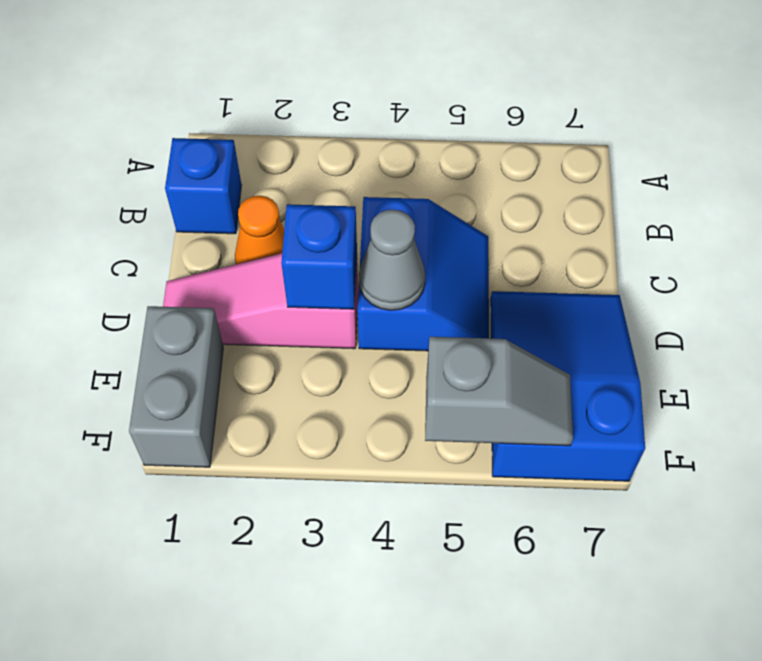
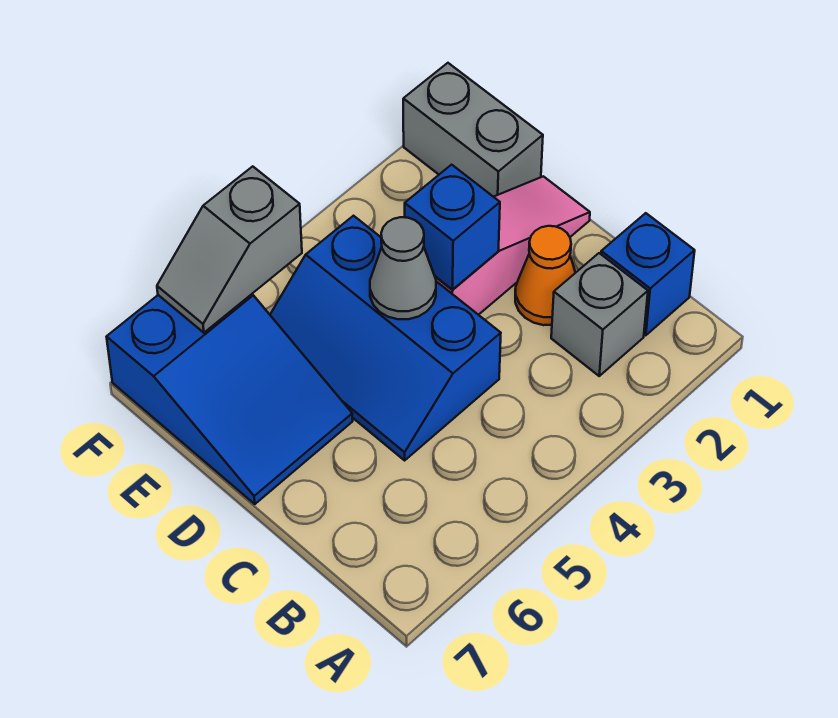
none -> grey brick B2 level 1
blue slope C4:D5 level 1 top 4 -> blue slope C4:E5 level 1 top 4

